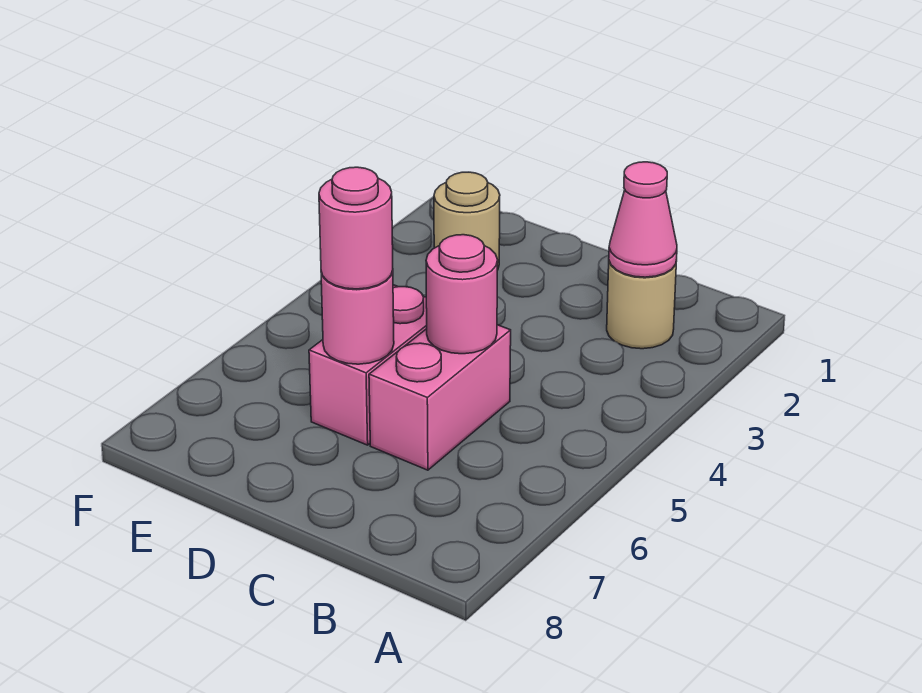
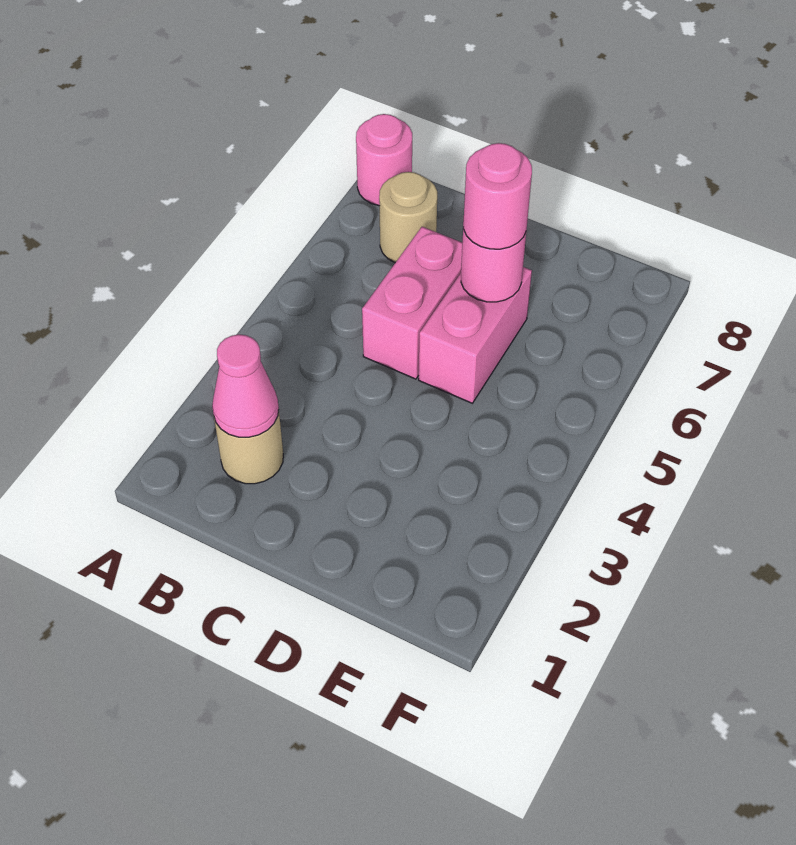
pink round brick C5 level 2 -> pink round brick A8 level 1
tan round brick E2 level 1 -> tan round brick B7 level 1

